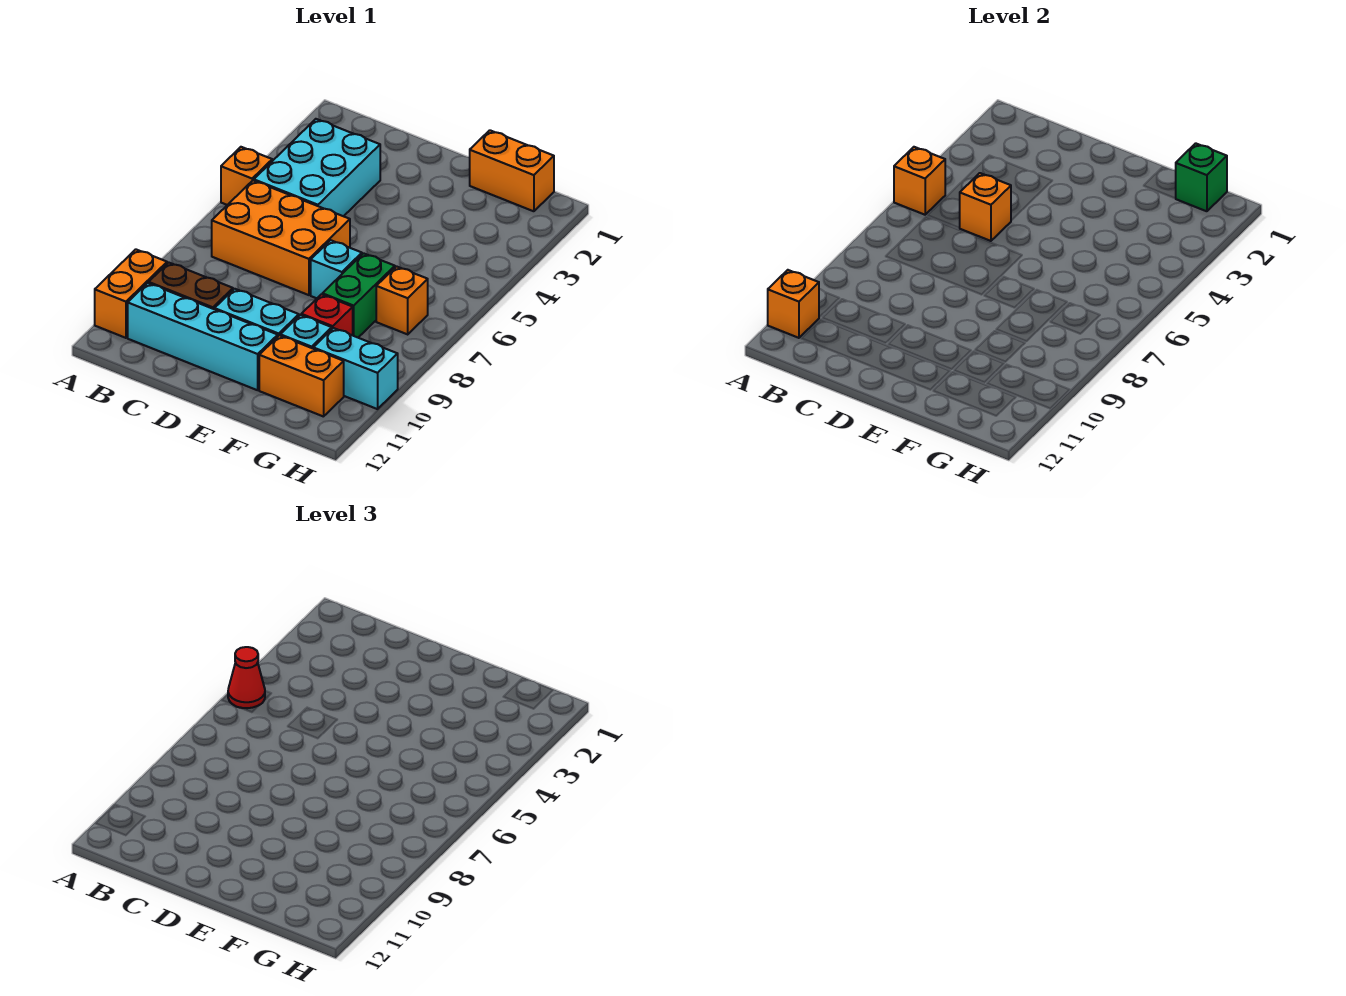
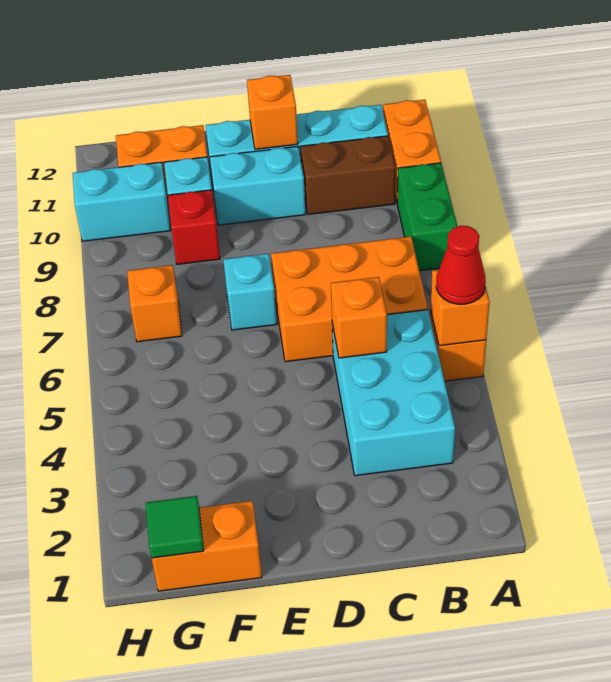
orange brick A11 level 2 -> orange brick D11 level 2
green brick F7:F8 level 1 -> green brick A8:A9 level 1
green brick G1 level 2 -> green tile G1 level 2

